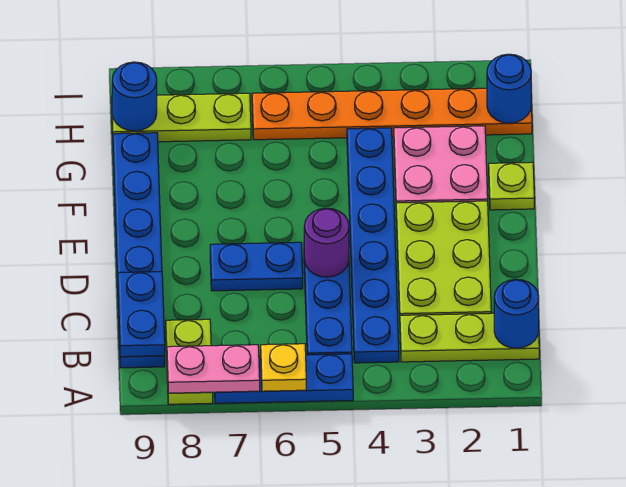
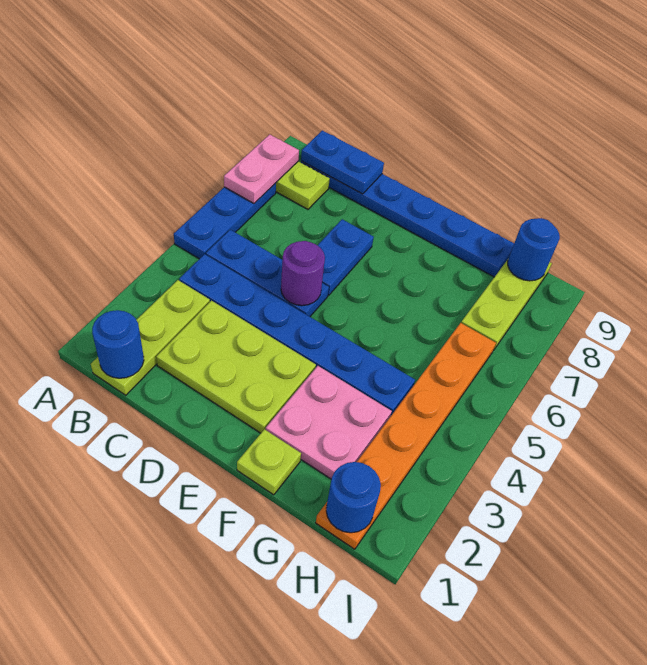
yellow plate A6 level 2 -> none

